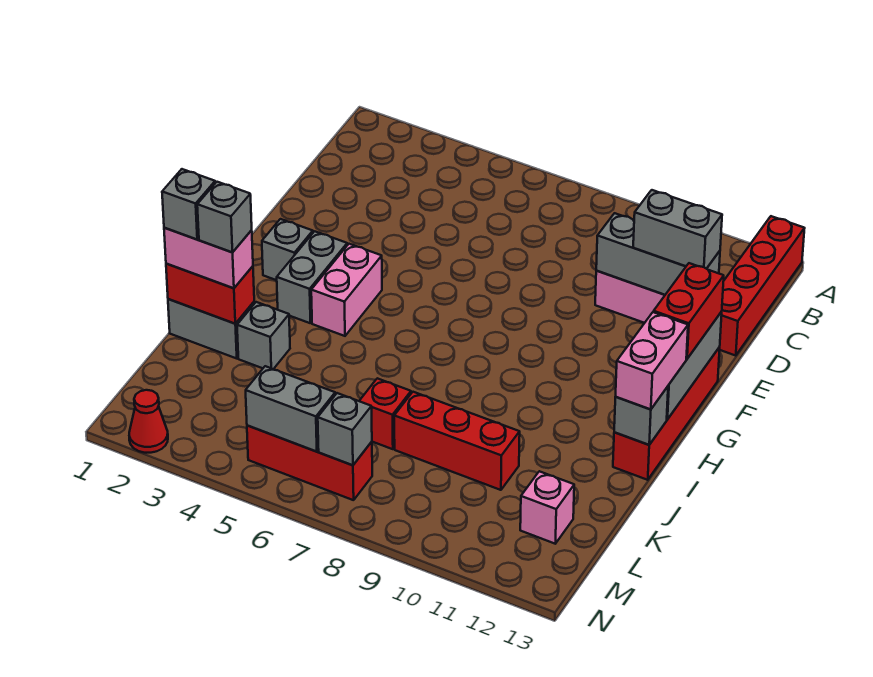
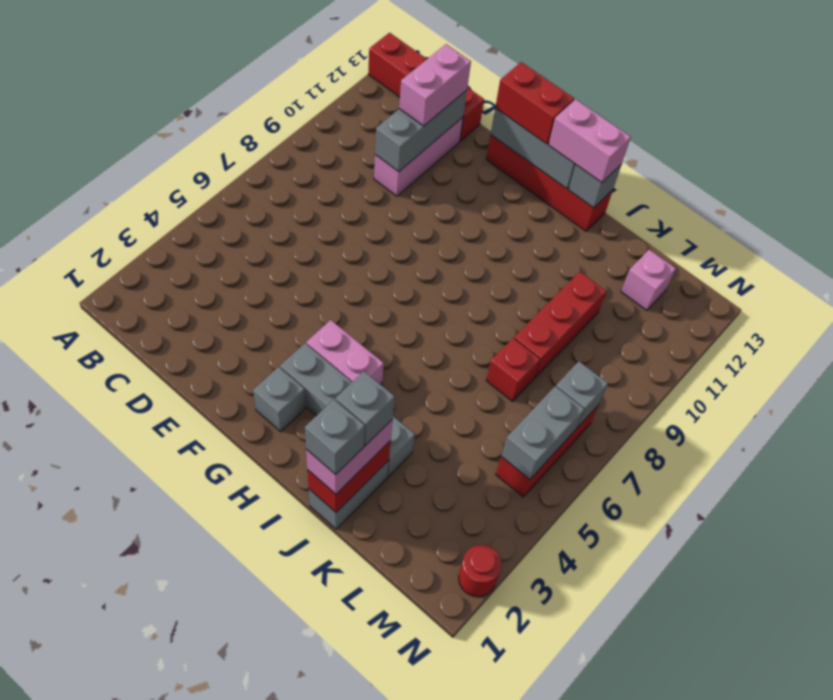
grey brick D11:D12 level 3 -> pink brick D11:D12 level 3
red cone N2 level 1 -> red round brick N2 level 1

